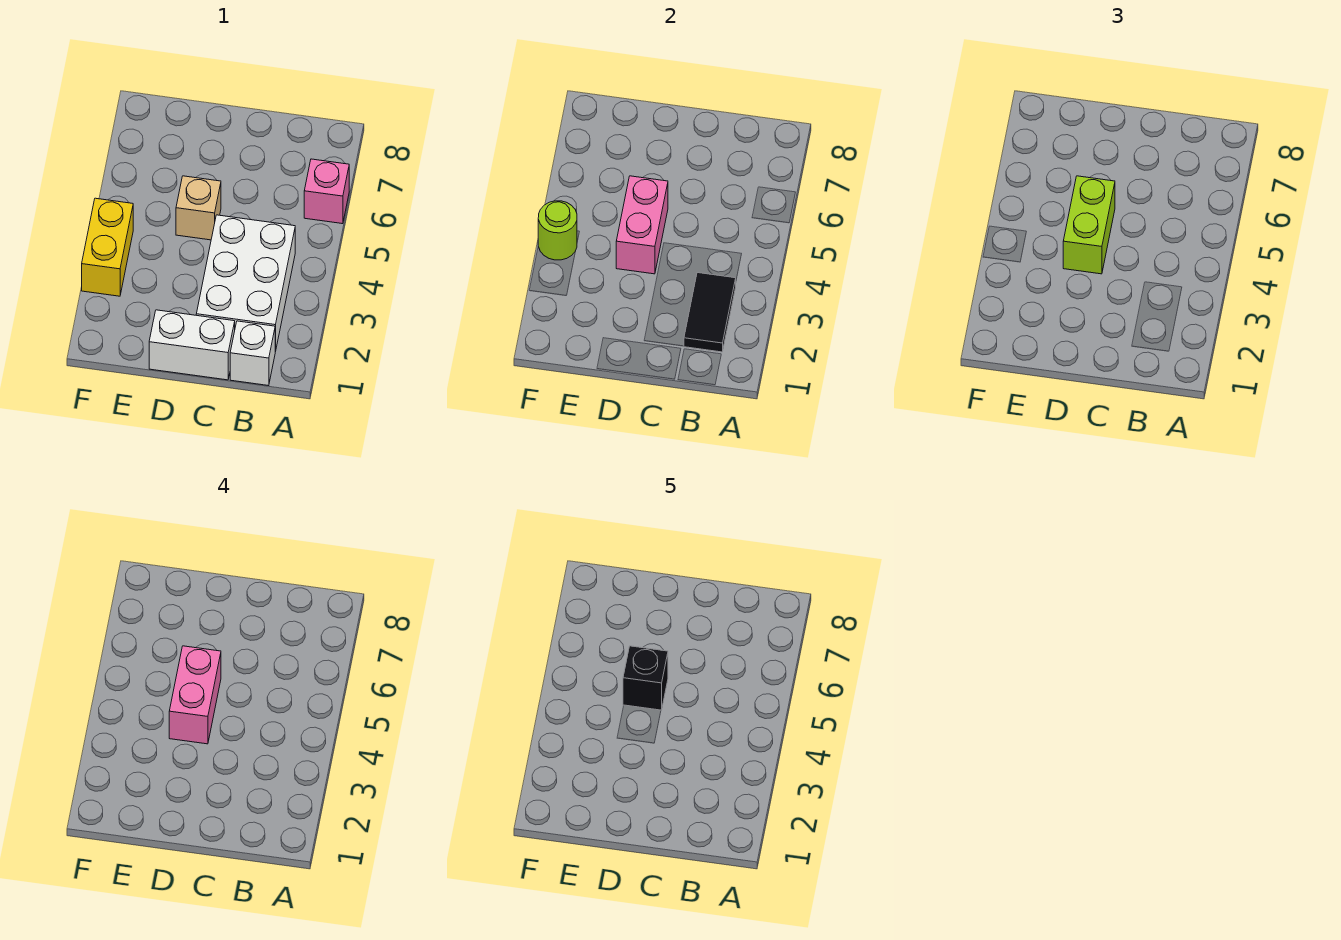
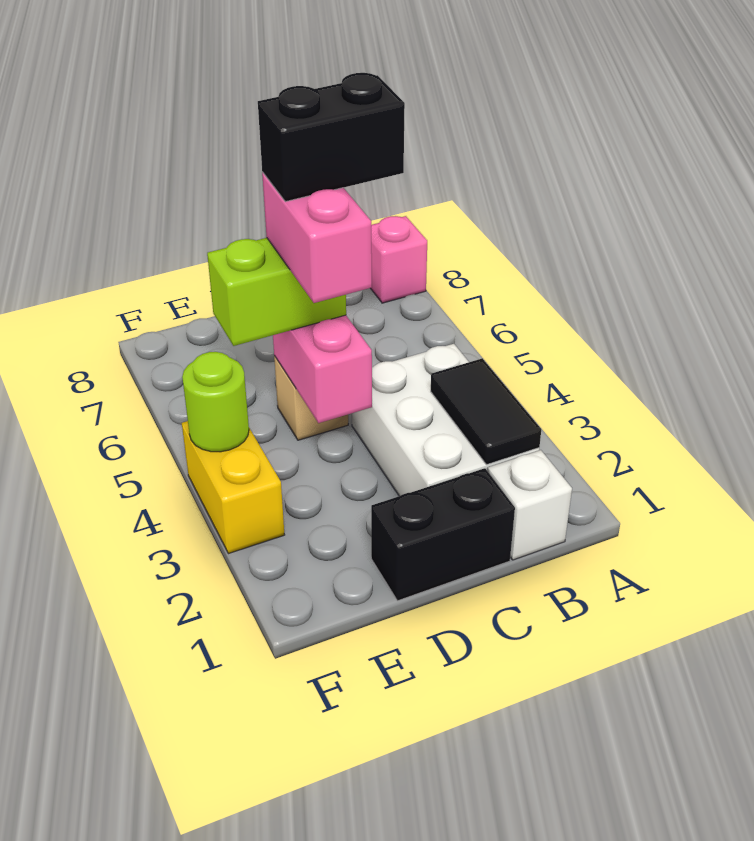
pink brick A6 level 1 -> pink brick A8 level 1
white brick C1:D1 level 1 -> black brick C1:D1 level 1
lime brick D4:D5 level 3 -> lime brick D5:E5 level 3
black brick D5 level 5 -> black brick C5:D5 level 5

